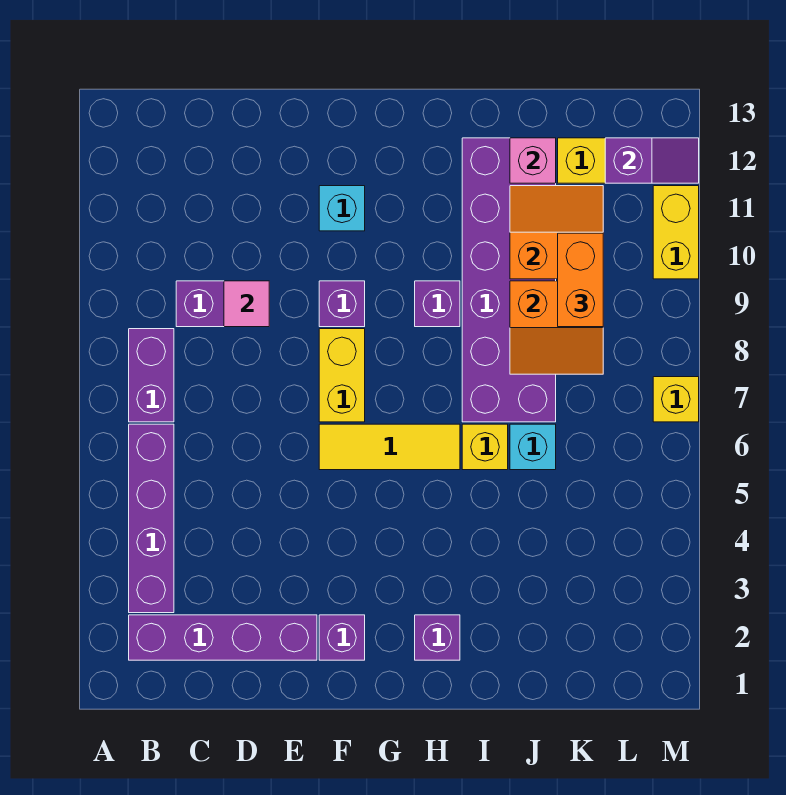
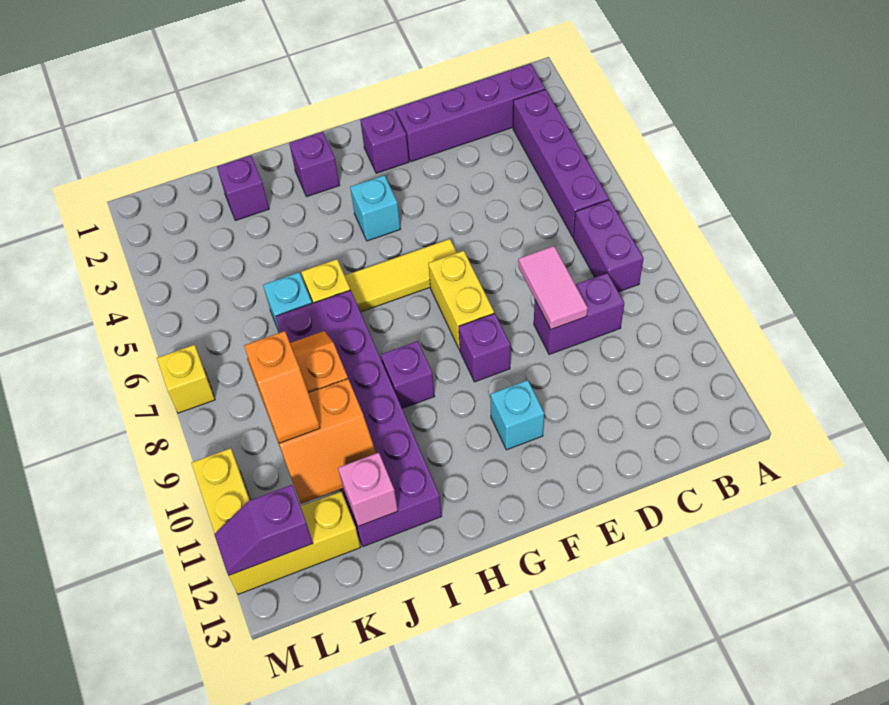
pink tile D9 level 2 -> pink tile D8:D9 level 2
none -> cyan brick G4 level 1
none -> purple brick J2 level 1
orange brick K9:K10 level 3 -> orange slope K9:K10 level 3 top 9

